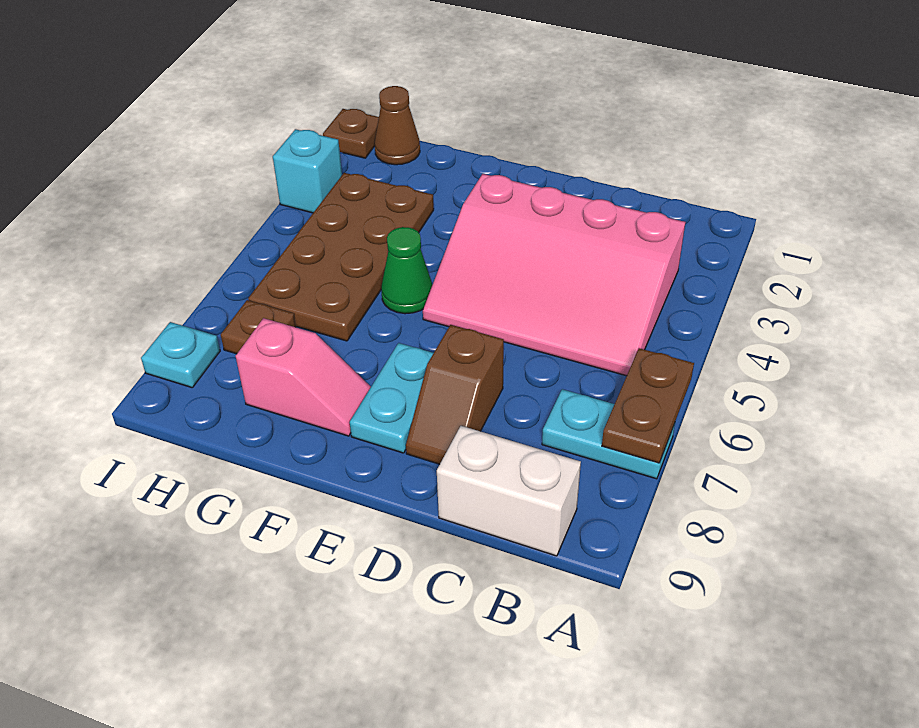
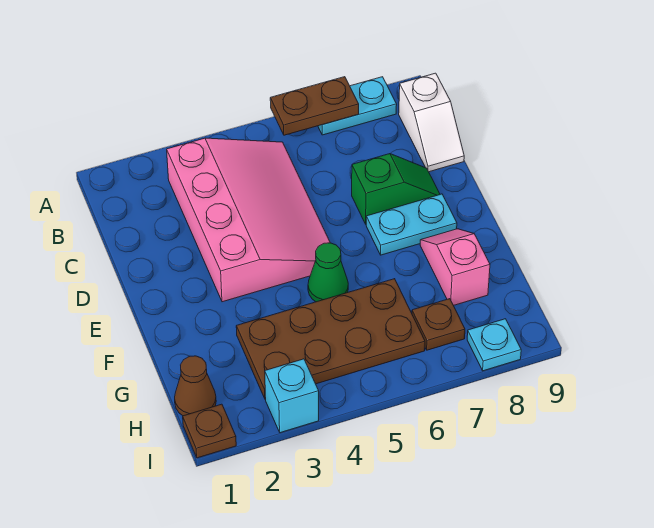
cyan plate A7:B7 level 1 -> cyan plate A7:A8 level 1
white brick B9:C9 level 1 -> white slope B9:C9 level 1 top B
brown slope D7:D8 level 1 top 7 -> green slope D7:D8 level 1 top 7

